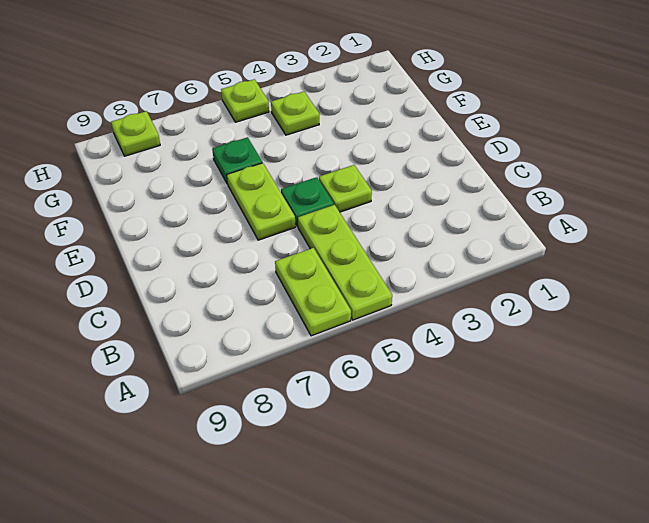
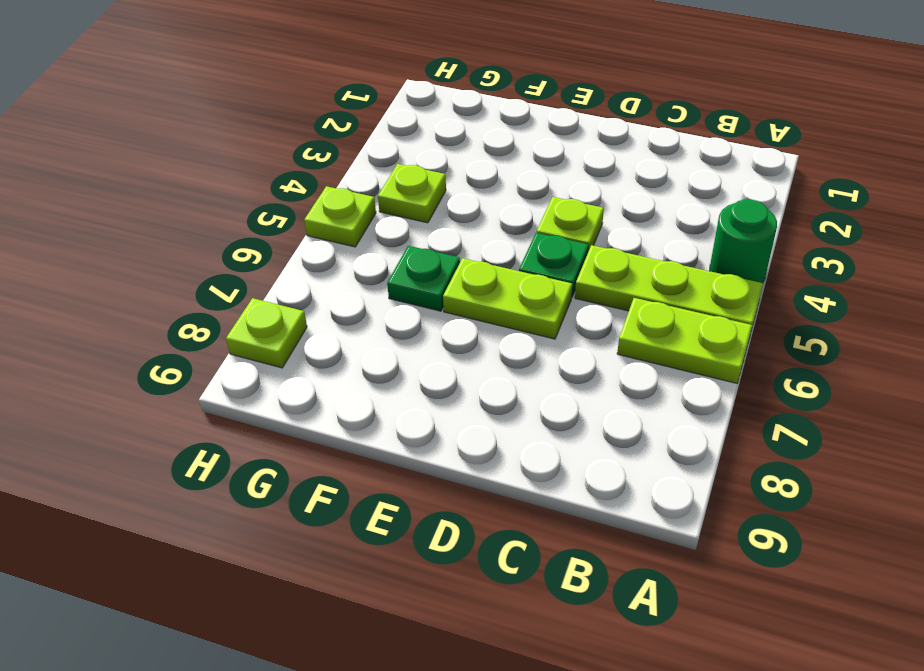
none -> green round brick A4 level 1

